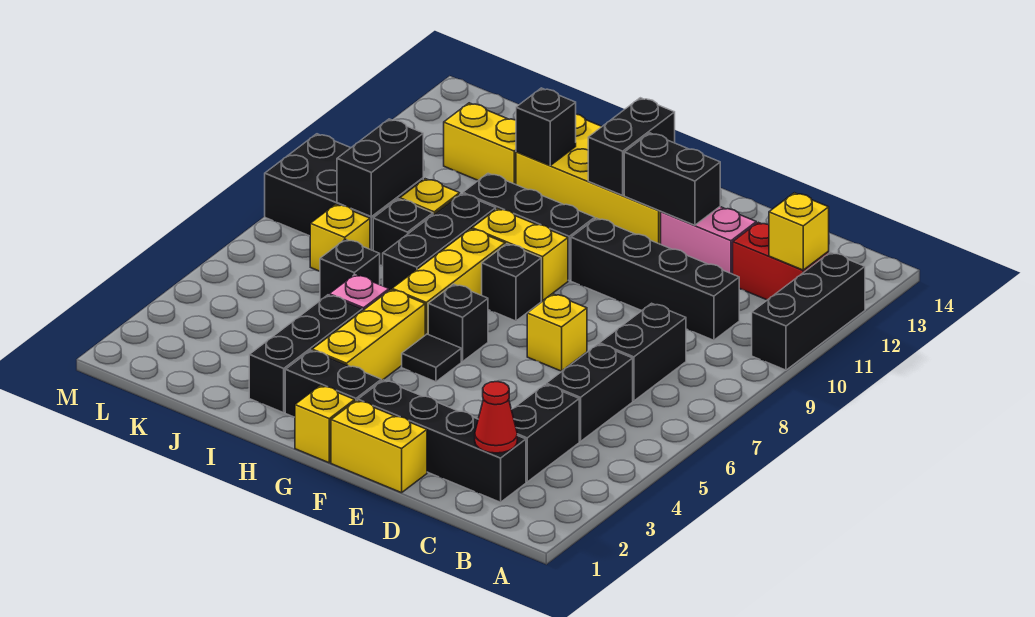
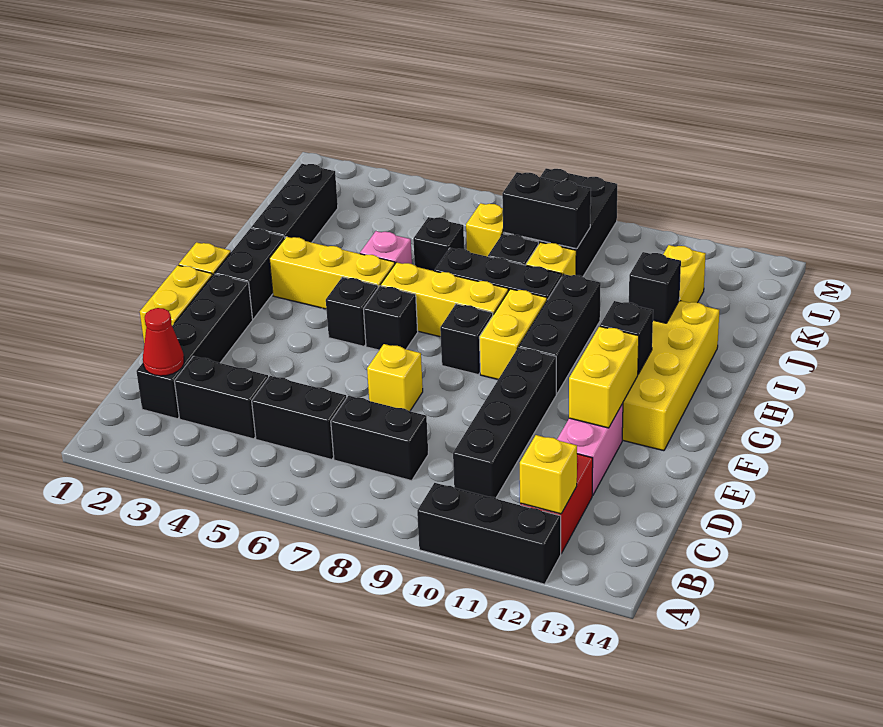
black brick E12:F12 level 2 -> yellow brick E12:F12 level 2
black tile G5 level 1 -> black brick G5 level 1
black brick G12:G13 level 2 -> black brick G12 level 2
black brick I2:I4 level 1 -> black brick I2:K2 level 1

